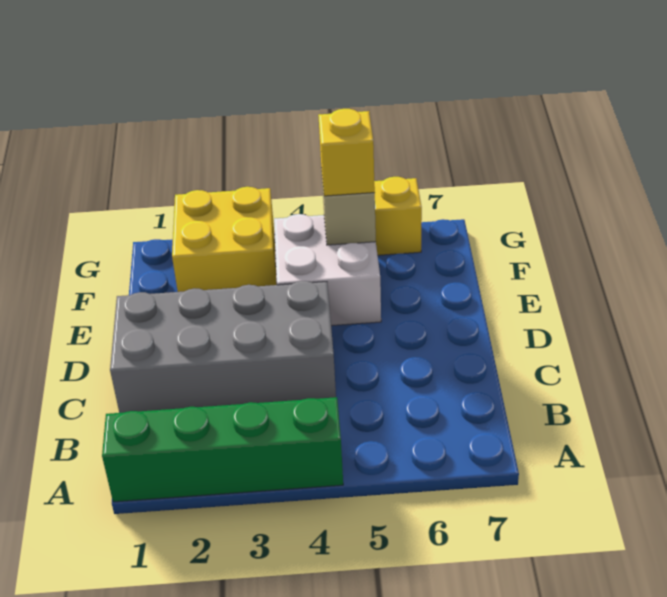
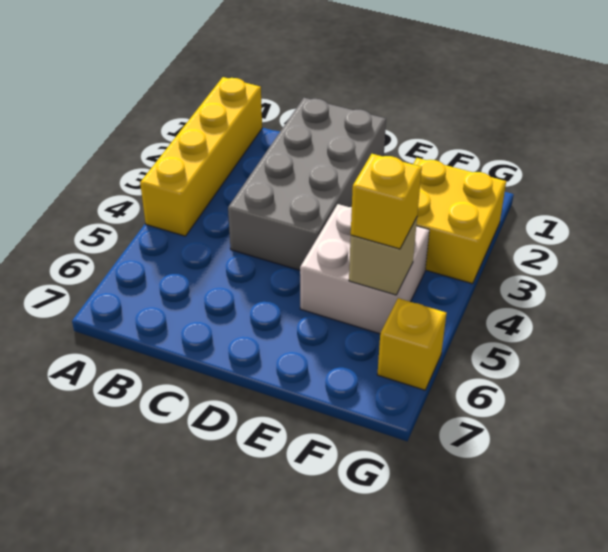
green brick A1:A4 level 1 -> yellow brick A1:A4 level 1

